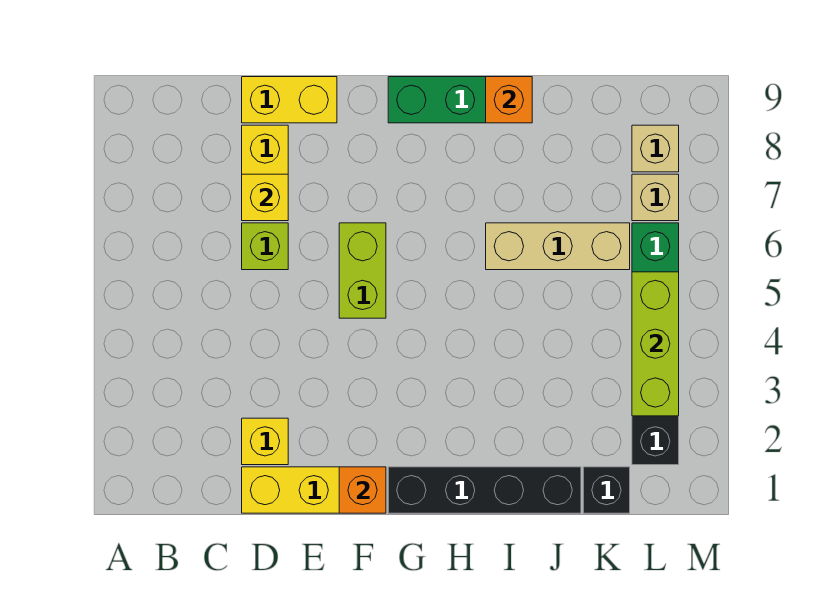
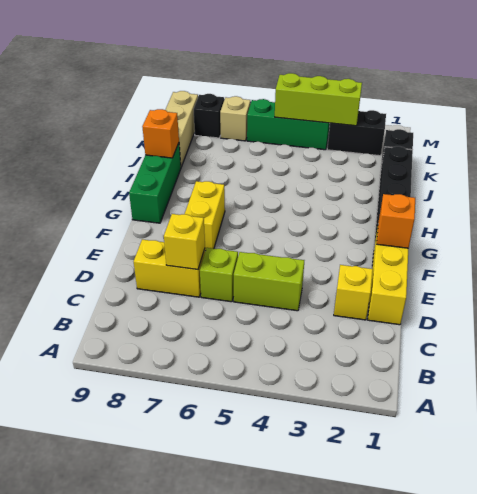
yellow brick D9:E9 level 1 -> yellow brick F7:G7 level 1
lime brick F5:F6 level 1 -> lime brick D4:D5 level 1
tan brick I6:K6 level 1 -> tan brick J9:L9 level 1
tan brick L8 level 1 -> black brick L8 level 1

